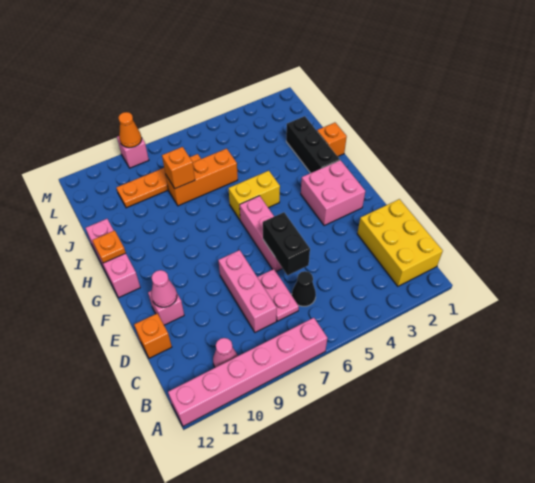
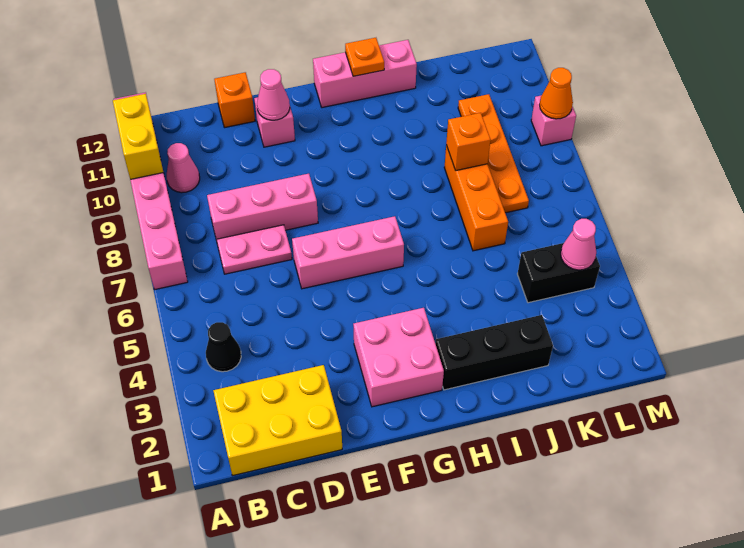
black cone C6 level 1 -> black cone B4 level 1
black brick D6:E6 level 2 -> black brick K4:L4 level 1
yellow brick H5:H6 level 1 -> yellow brick A10:A11 level 2
orange brick I1 level 1 -> none
none -> pink cone L4 level 2

